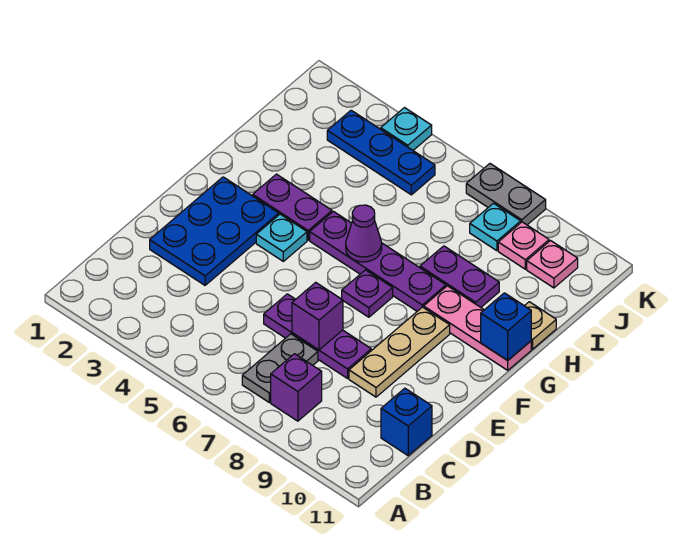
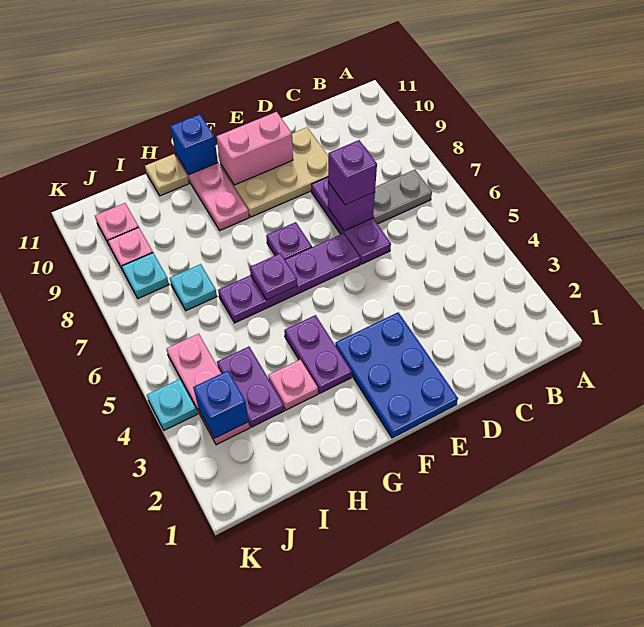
purple brick B8 level 1 -> purple brick D7 level 3
blue brick C11 level 1 -> blue brick J3 level 2
blue plate D2:F3 level 1 -> blue plate E1:F3 level 1
tan plate D9:F9 level 1 -> tan plate D9:F10 level 1
none -> pink brick E10:F10 level 2
cyan plate F4 level 1 -> cyan plate I7 level 1
purple plate G5:G8 level 1 -> purple plate E6:H6 level 1
purple cone G6 level 2 -> purple plate G6 level 2
none -> pink plate H3 level 1
purple plate H8:H9 level 1 -> purple plate I3:I4 level 1
blue plate J3:J5 level 1 -> pink plate J3:J5 level 1
grey plate K7:K8 level 1 -> none

